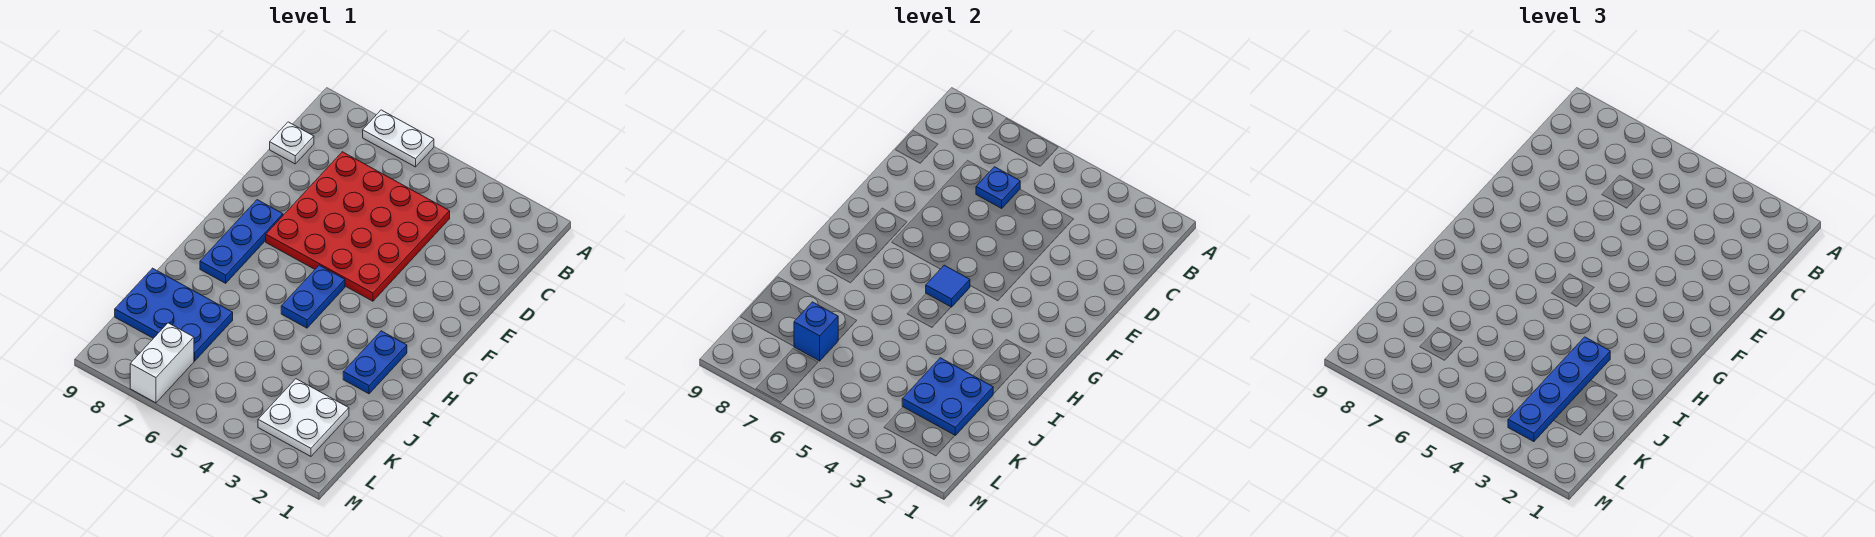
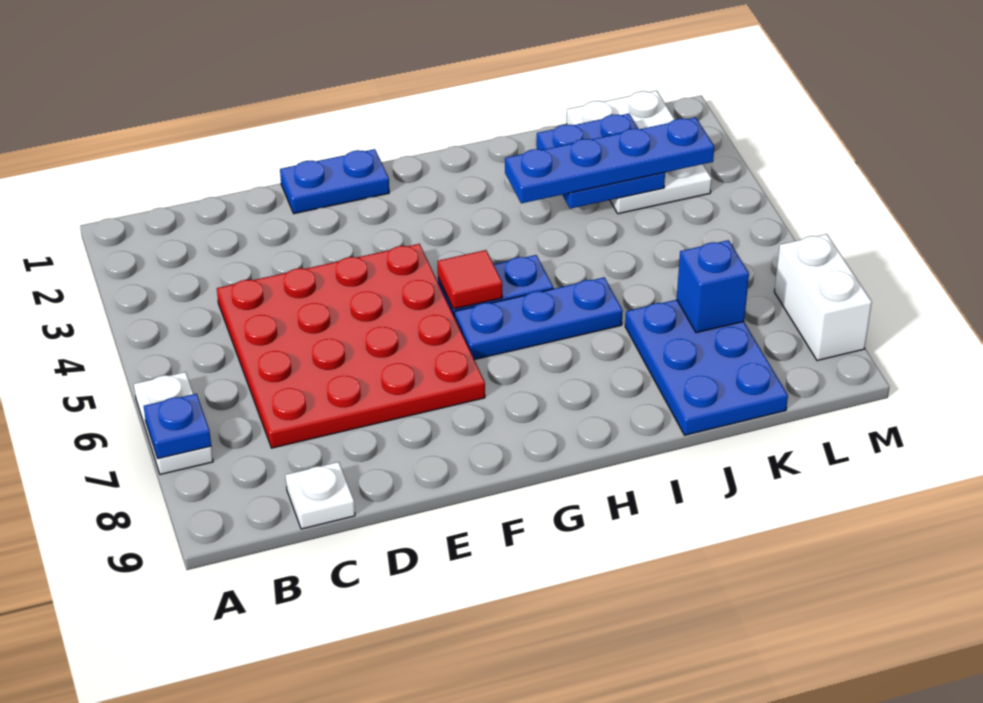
blue plate C6 level 2 -> blue plate A7 level 2
blue plate F8:H8 level 1 -> blue plate G6:I6 level 1
blue tile G5 level 2 -> red tile G5 level 2
blue plate H2:I2 level 1 -> blue plate E1:F1 level 1
white plate K2:L3 level 1 -> white plate K1:L3 level 1
white brick L7:M7 level 1 -> white brick M7:M8 level 1

